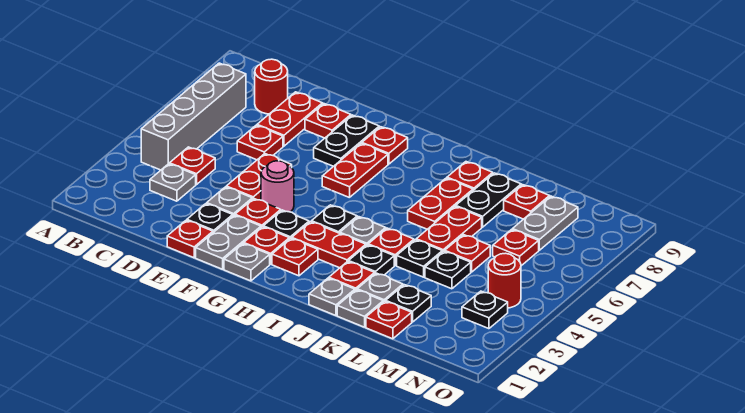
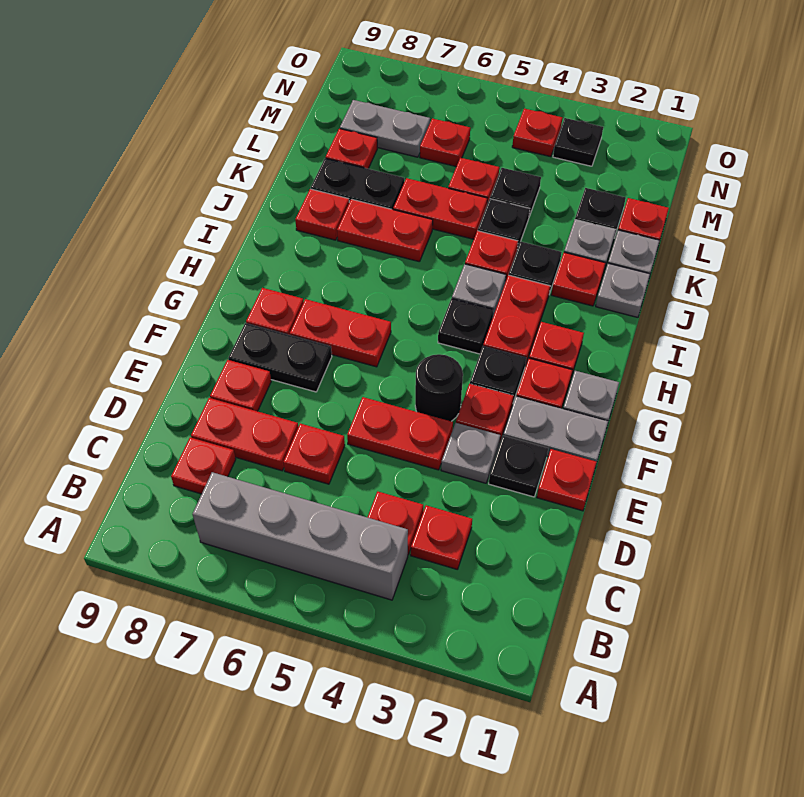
grey plate C3 level 1 -> red plate C3 level 1
red round brick C8 level 1 -> red plate C8 level 1
pink round brick F4 level 1 -> black round brick F4 level 1
red round brick N4 level 1 -> red plate N4 level 1

